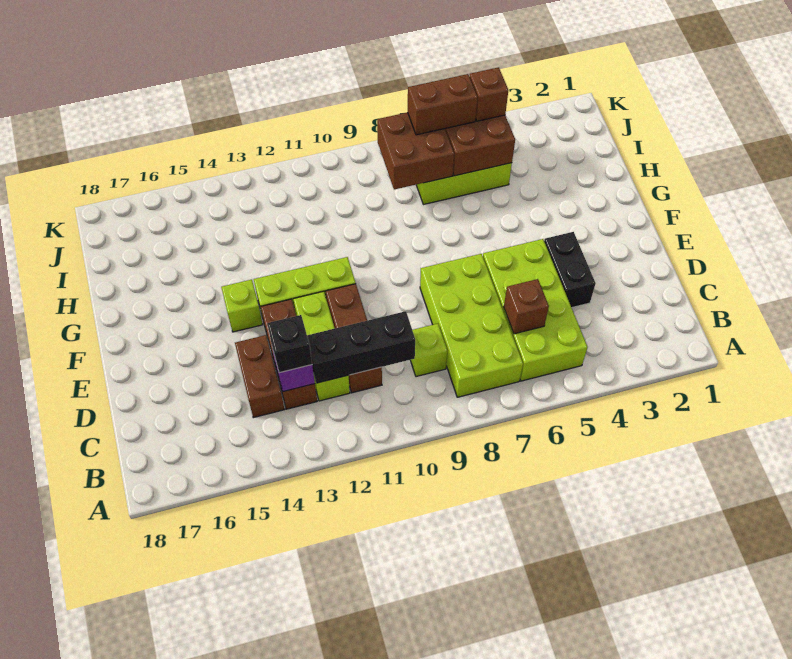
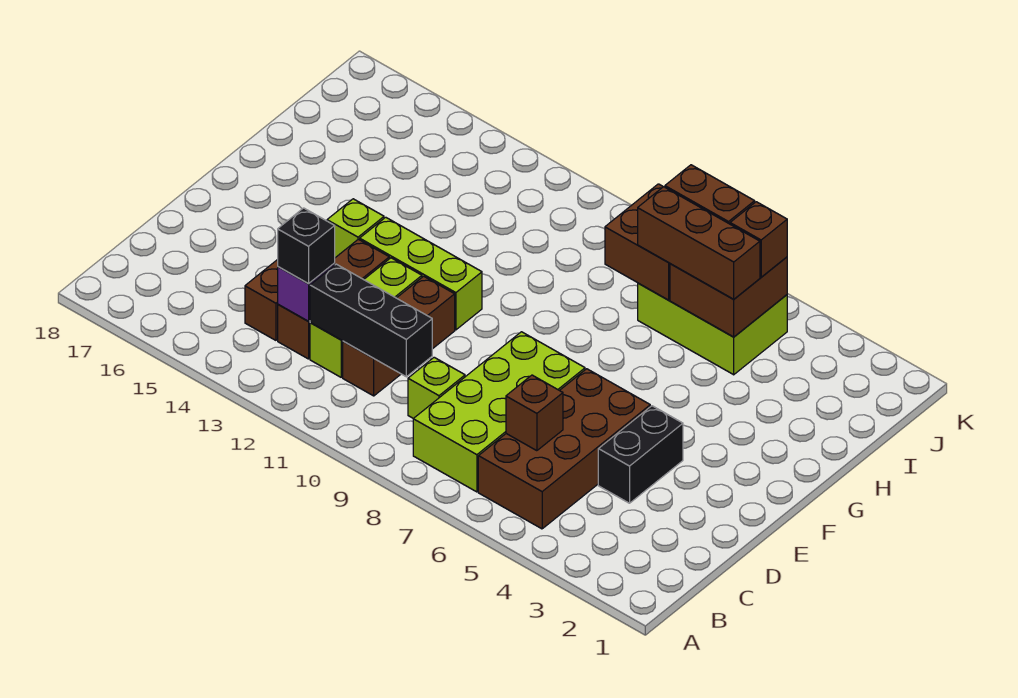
lime brick B5:E6 level 1 -> brown brick B5:E6 level 1
none -> brown brick I5:I7 level 3

